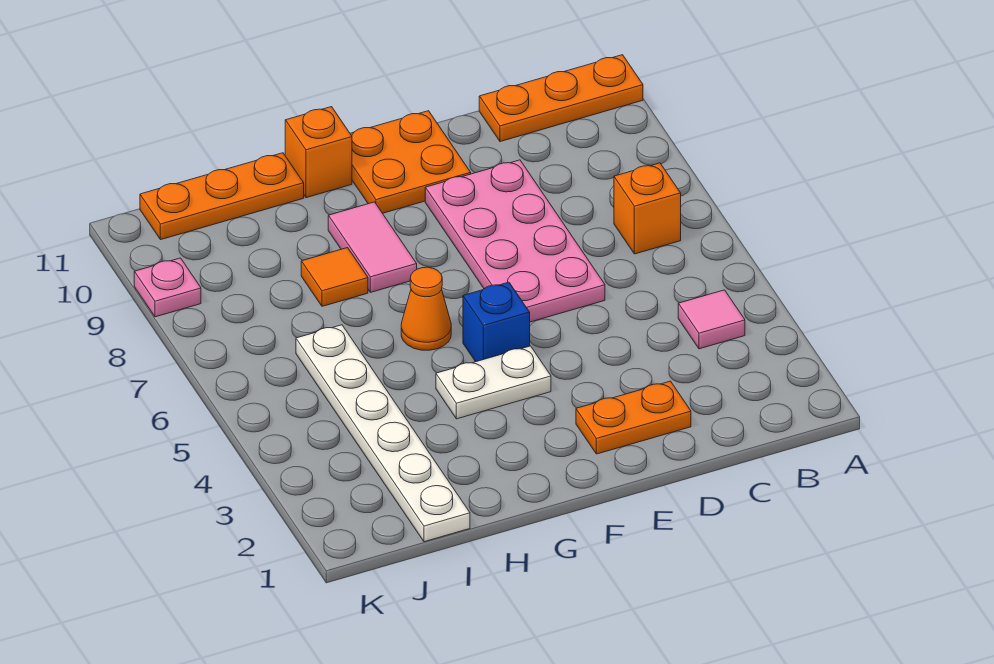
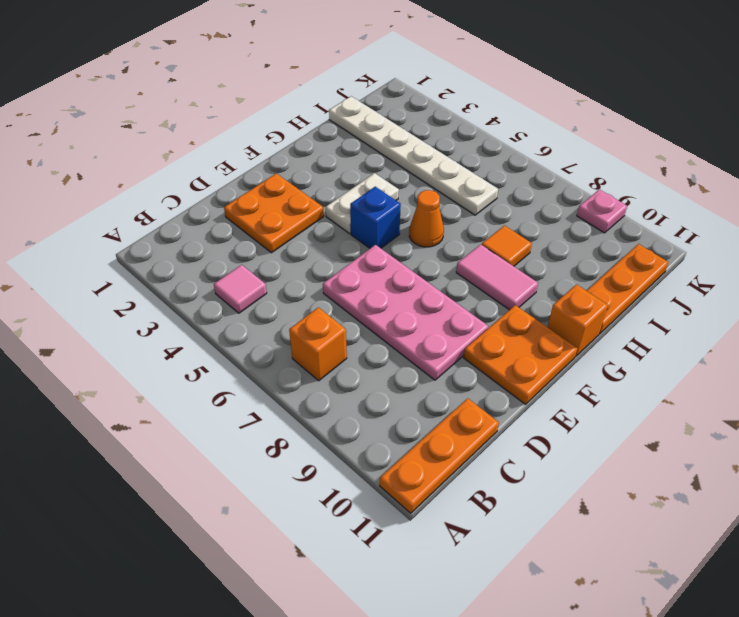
orange plate D2:E2 level 1 -> orange plate D2:E3 level 1

